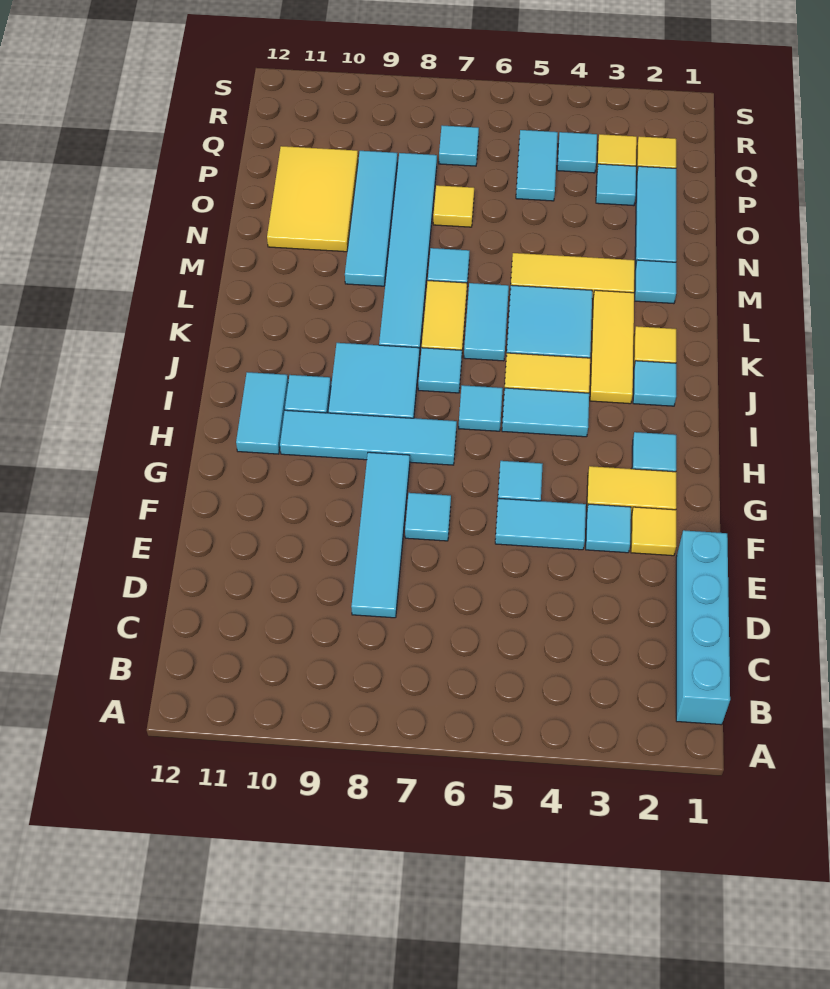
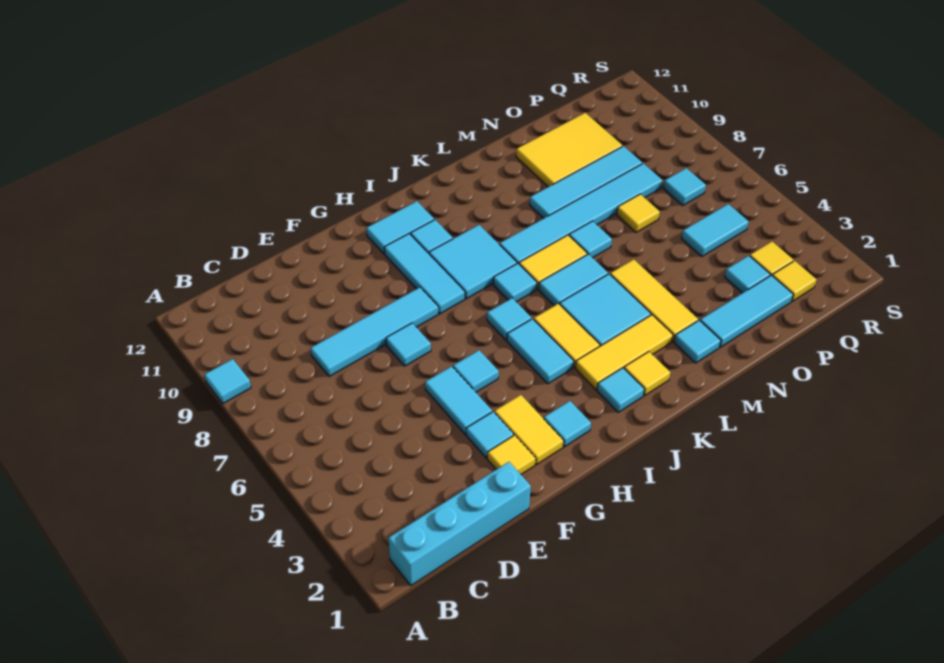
cyan tile H7:H10 level 1 -> cyan tile H8:H10 level 1
cyan tile Q4 level 1 -> cyan tile A9 level 1

